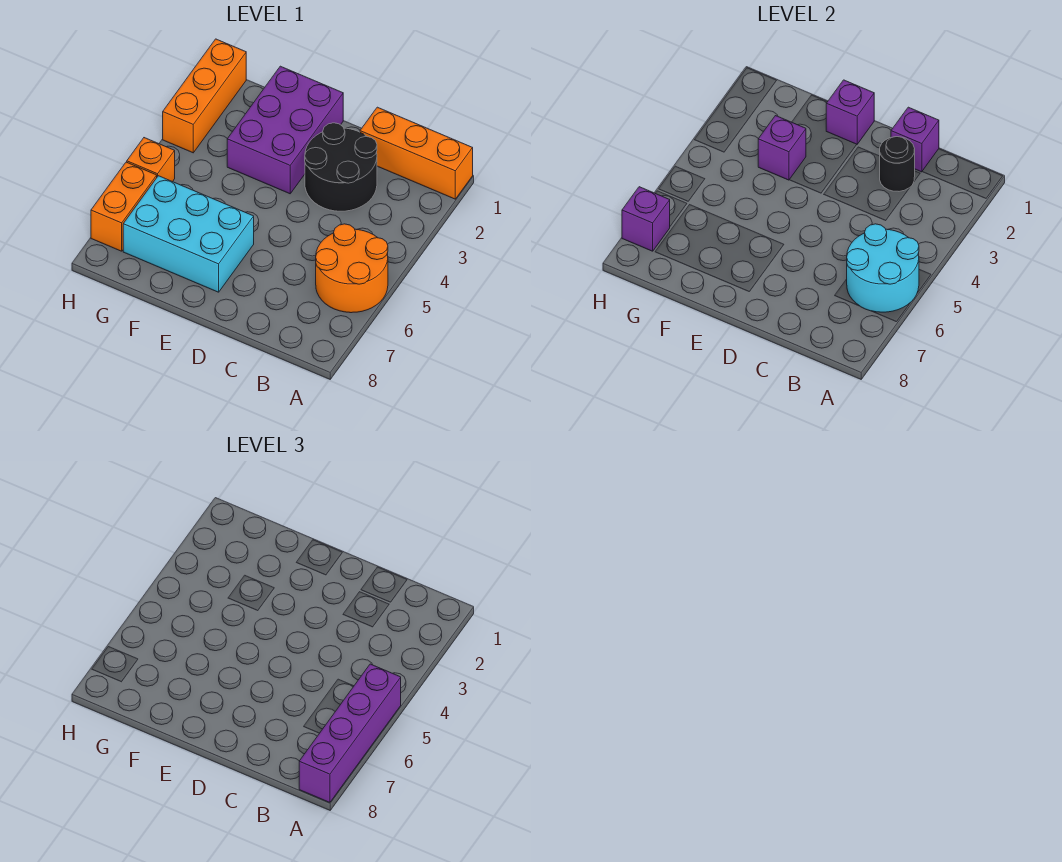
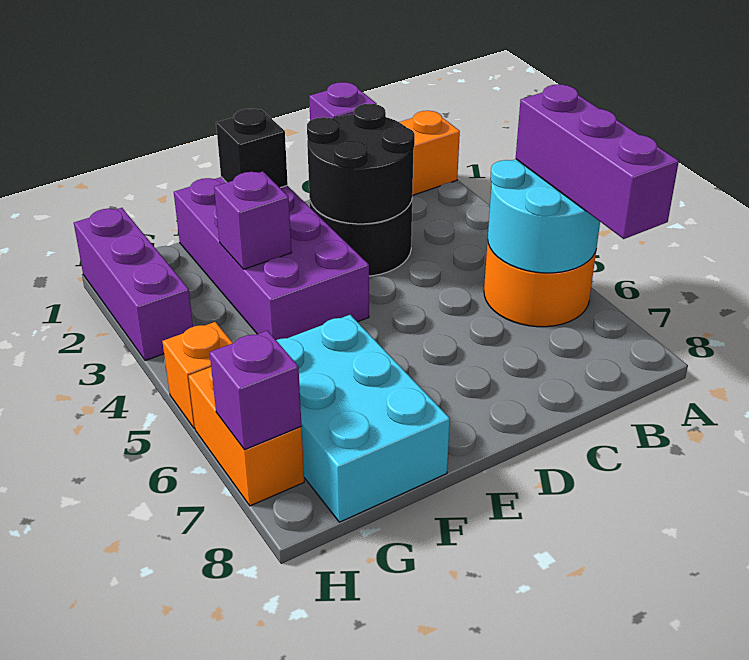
purple brick A5:A8 level 3 -> purple brick A5:A7 level 3
black round brick C2 level 2 -> black round brick C2:D3 level 2
purple brick E1:F3 level 1 -> purple brick E1:F4 level 1
purple brick E1 level 2 -> black brick E1 level 2
cyan brick E6:G7 level 1 -> cyan brick F6:G8 level 1
orange brick H1:H3 level 1 -> purple brick H1:H3 level 1

